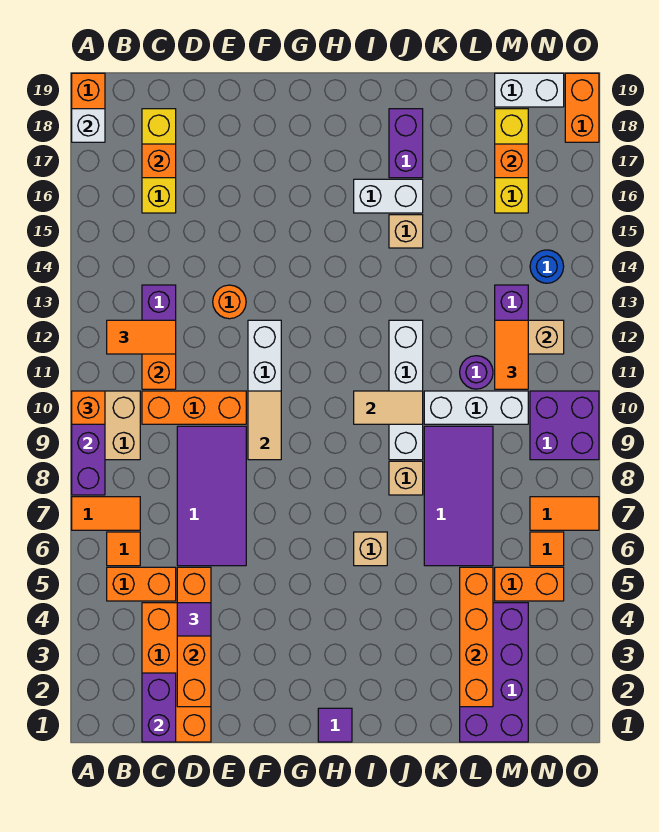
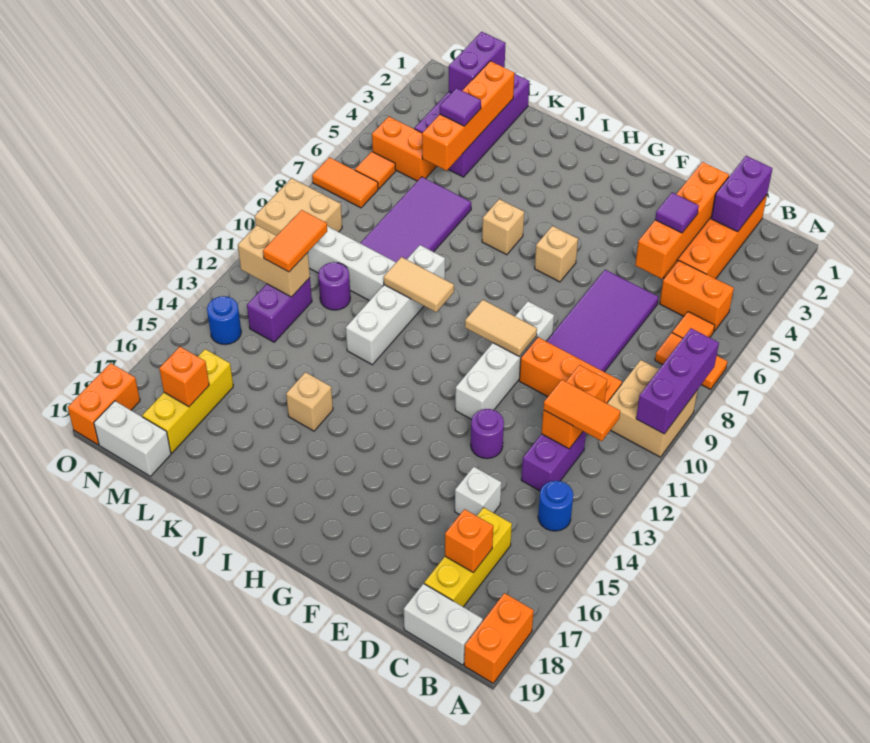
orange brick A10 level 3 -> none
white brick A18 level 2 -> white brick D15 level 1
none -> blue round brick B14 level 1
orange round brick E13 level 1 -> purple round brick E13 level 1
tan tile F9:F10 level 2 -> tan tile F10:G10 level 2
purple tile H1 level 1 -> purple tile L4 level 3
white brick I16:J16 level 1 -> white brick B19:C19 level 1
tan brick J8 level 1 -> tan brick G6 level 1
purple brick J17:J18 level 1 -> purple brick M1:M2 level 2
purple brick N9:O10 level 1 -> tan brick N9:O10 level 1

